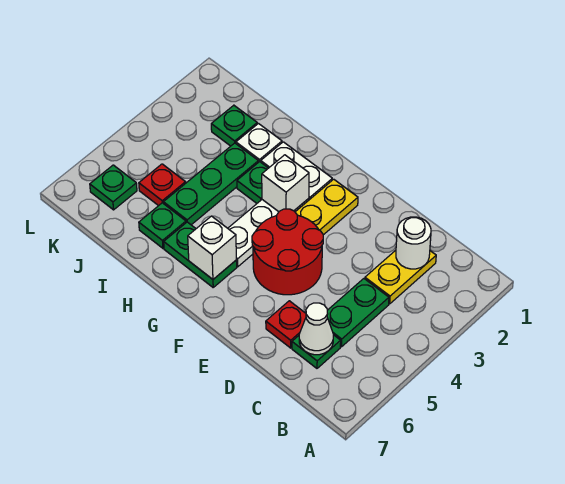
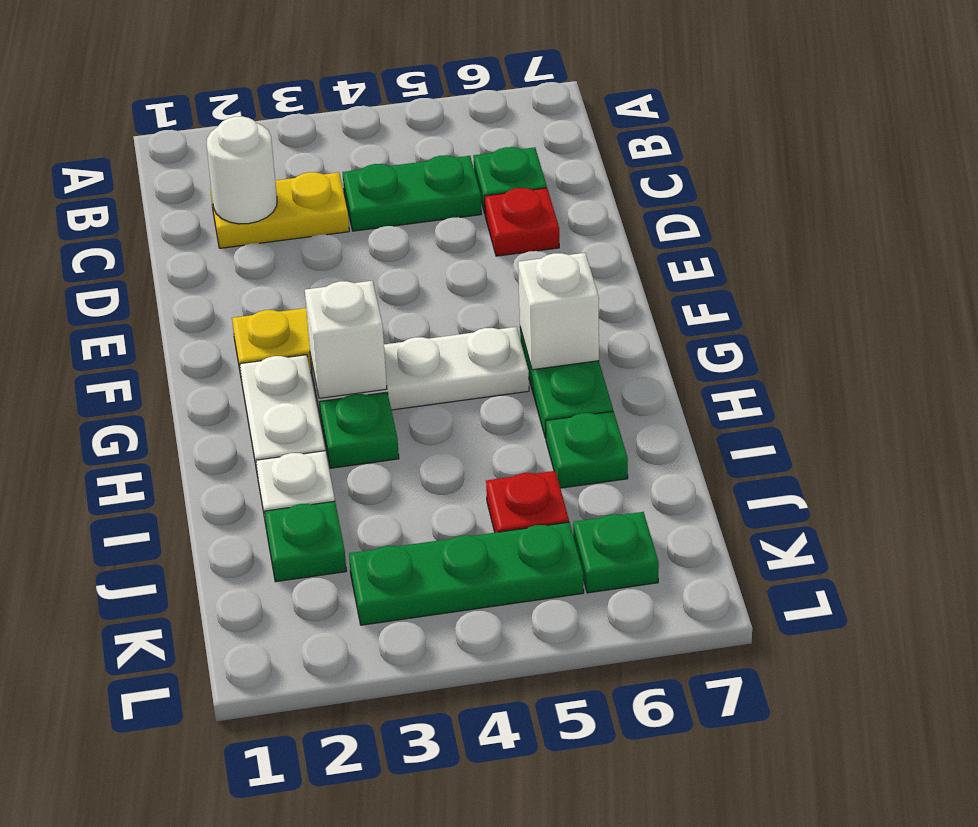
white cone C6 level 2 -> none
red round brick E4:F5 level 1 -> none
green plate I3:I5 level 1 -> green plate K3:K5 level 1

